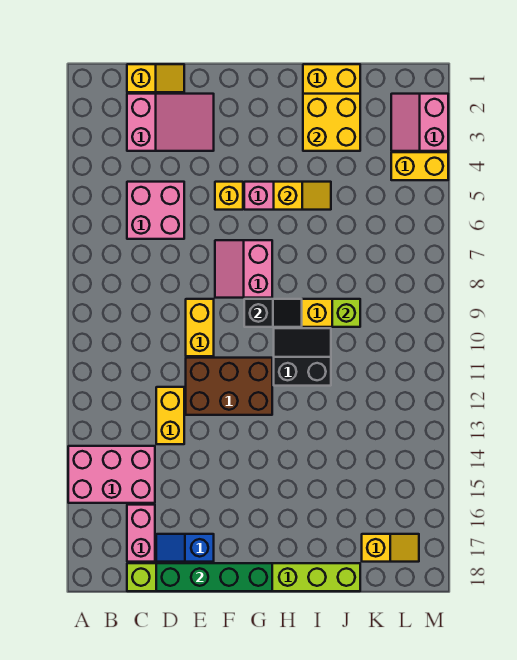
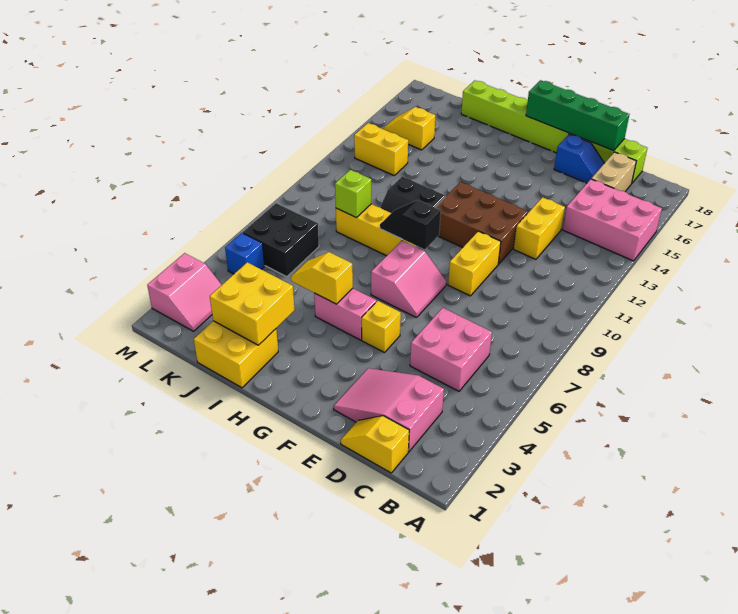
pink brick C16:C17 level 1 -> tan brick C16:C17 level 1
none -> black brick K6:L7 level 1
yellow slope K17:L17 level 1 top K -> yellow slope K15:L15 level 1 top K
yellow brick L4:M4 level 1 -> yellow brick K13:L13 level 1
none -> blue brick L5 level 1

